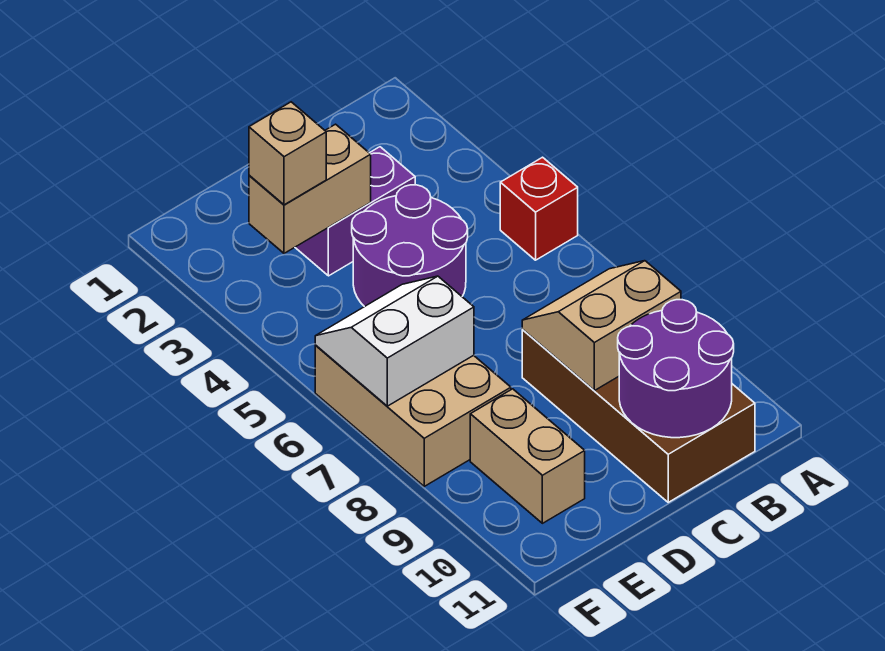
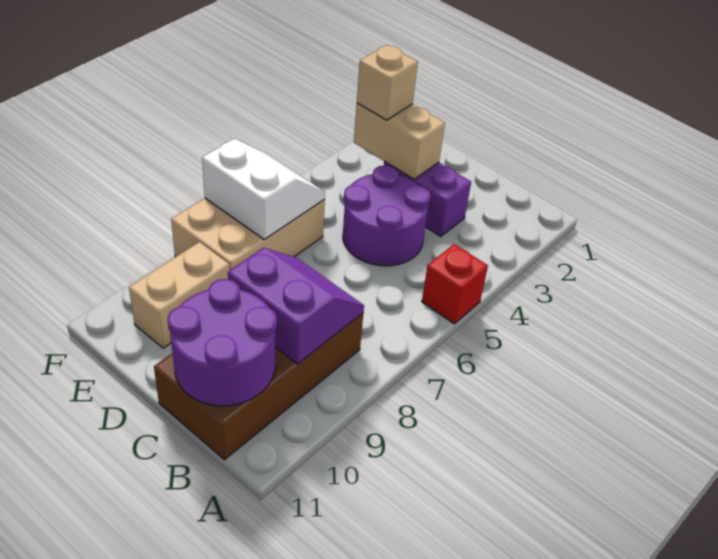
tan slope B8:C9 level 2 top 9 -> purple slope B8:C9 level 2 top 9

